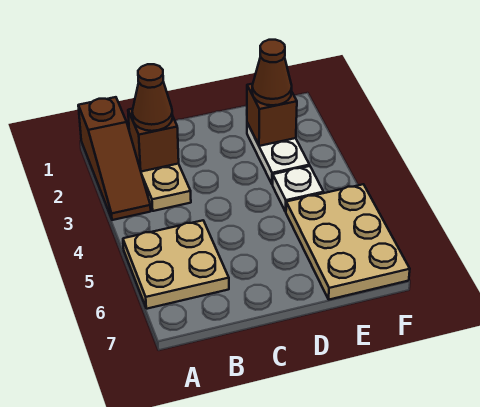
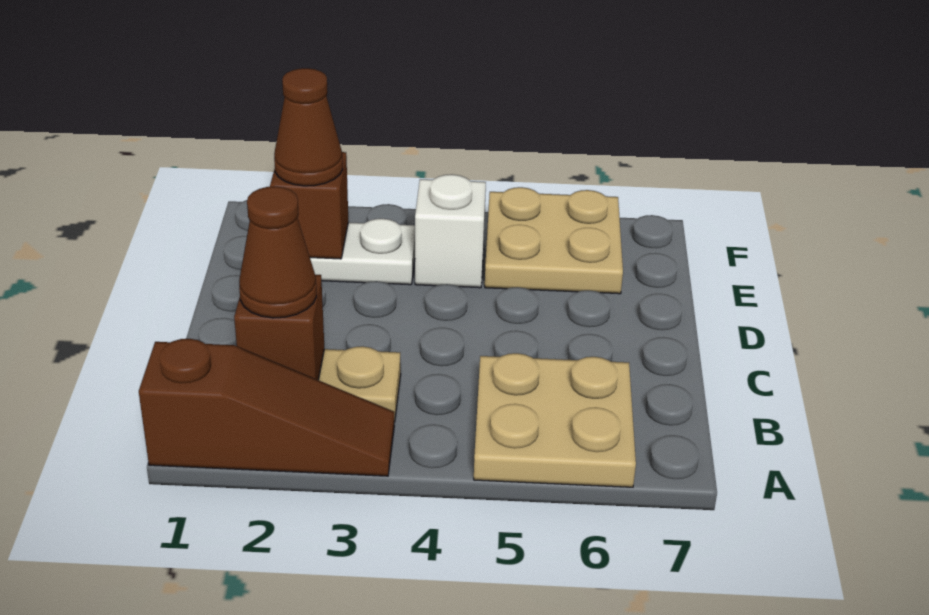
white plate E4 level 1 -> white brick E4 level 1
tan plate E5:F7 level 1 -> tan plate E5:F6 level 1

